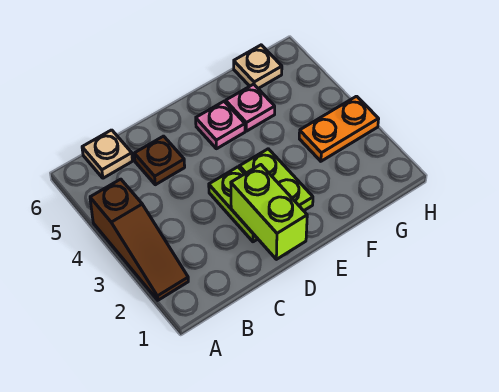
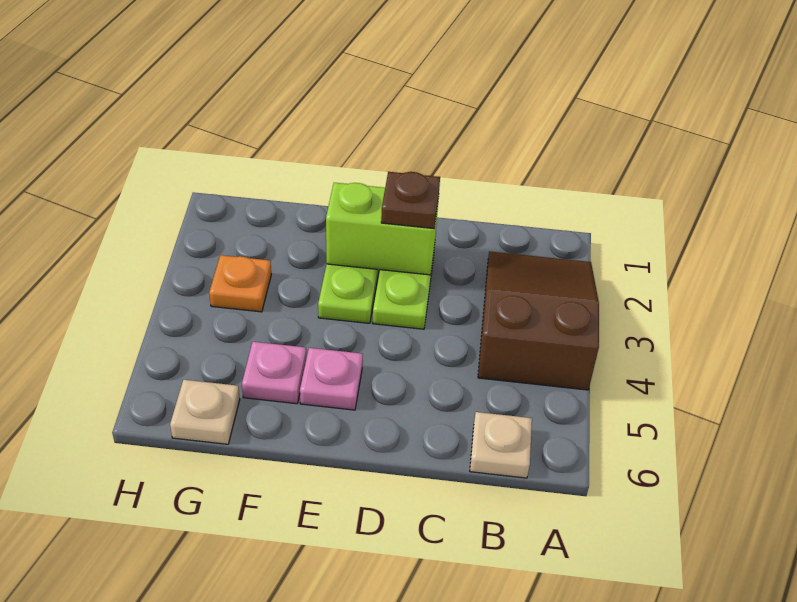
brown slope A2:A4 level 1 top 4 -> brown slope A2:B4 level 1 top 4
brown plate C5 level 1 -> brown plate D2 level 3
lime brick D1:D2 level 2 -> lime brick D2:E2 level 2
orange plate G3:H3 level 1 -> orange plate G3 level 1

